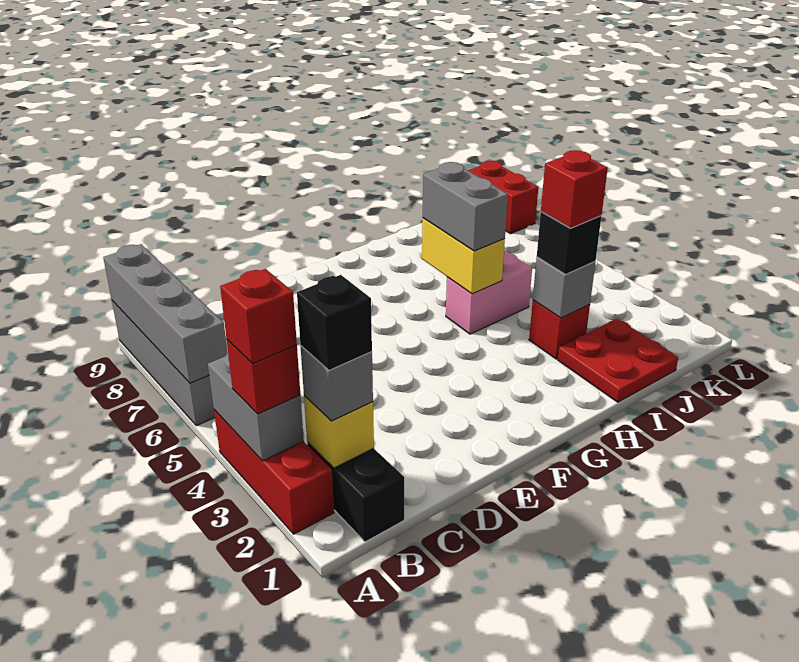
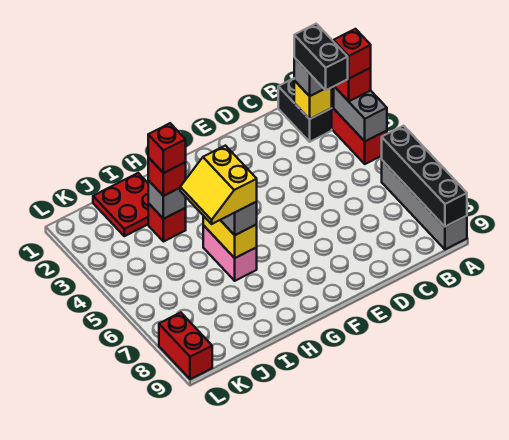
grey brick A6:A9 level 2 -> black brick A6:A9 level 2
black brick B2 level 4 -> black brick B2:B3 level 4
pink brick H5:I5 level 1 -> pink brick H5:H6 level 1
none -> yellow slope H5:I6 level 4 top H
black brick I3 level 3 -> red brick I3 level 3

